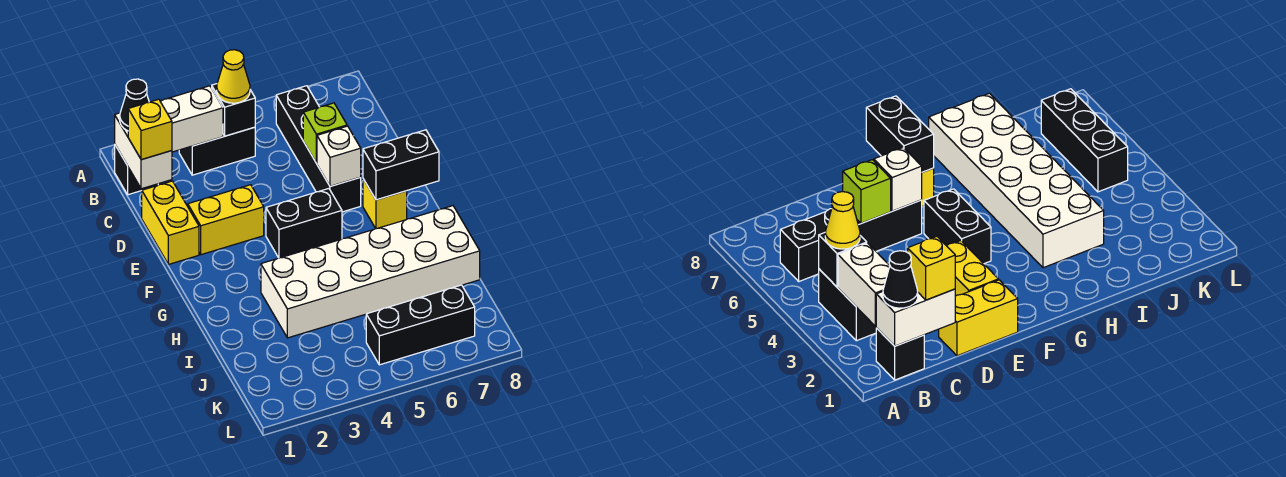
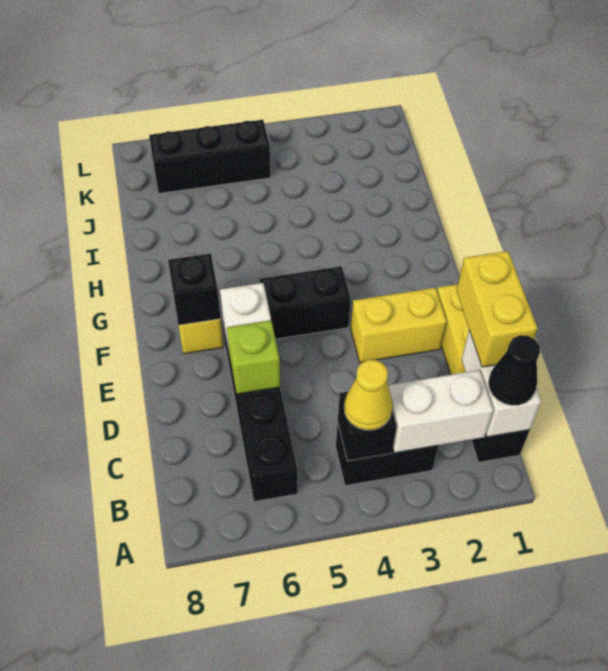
yellow brick C1 level 3 -> yellow brick C1:D1 level 3
black brick F7:F8 level 2 -> black brick F7 level 2
white brick H3:I8 level 1 -> none

